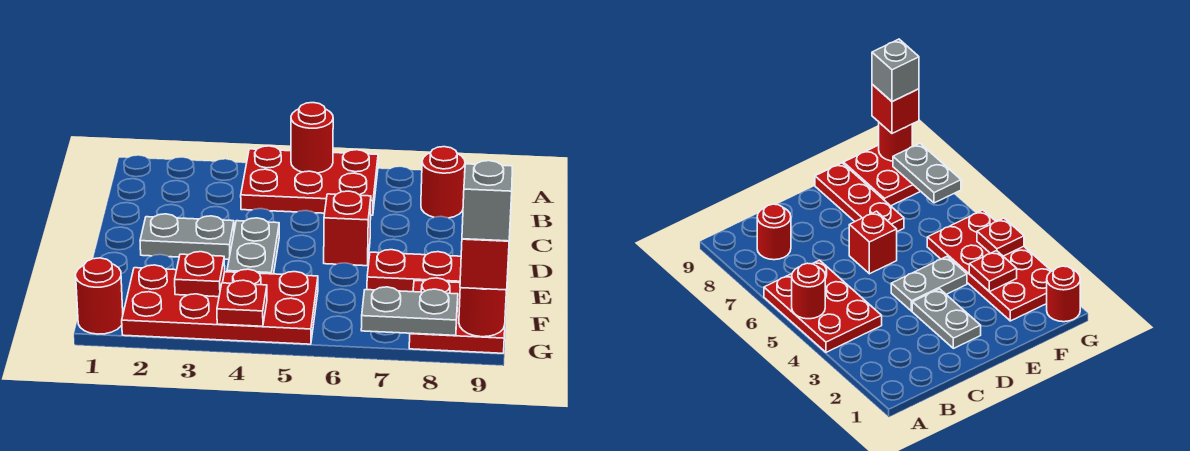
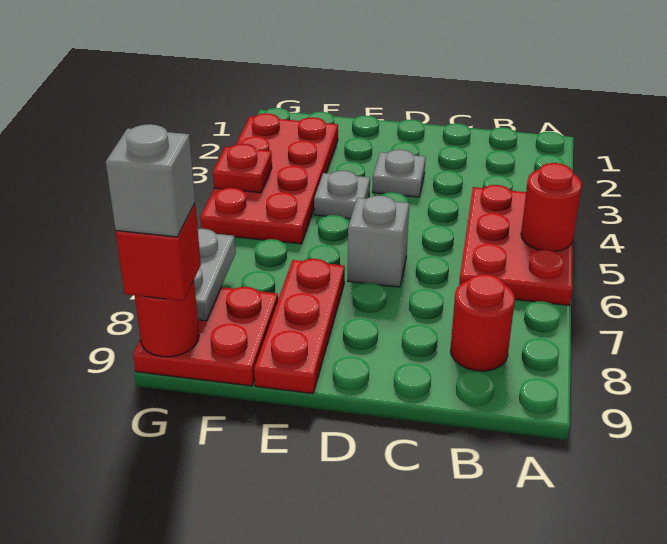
grey plate D2:D3 level 1 -> grey plate D3 level 1
grey plate D4:E4 level 1 -> grey plate E4 level 1
red brick D6 level 1 -> grey brick D6 level 1
red plate F3 level 2 -> none
red round brick G1 level 1 -> none

